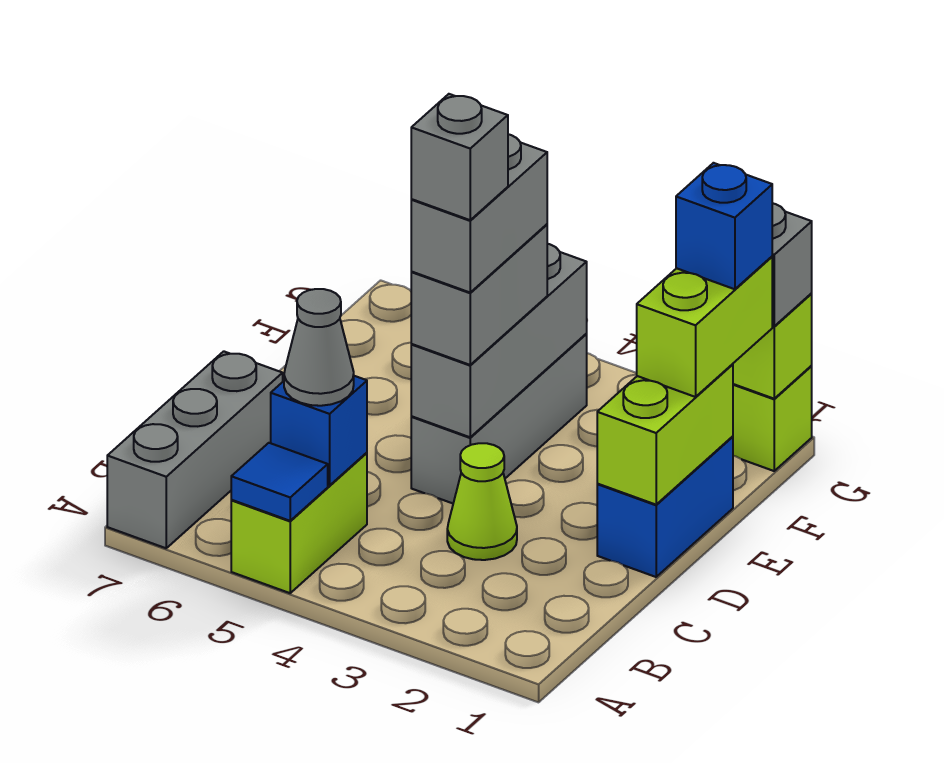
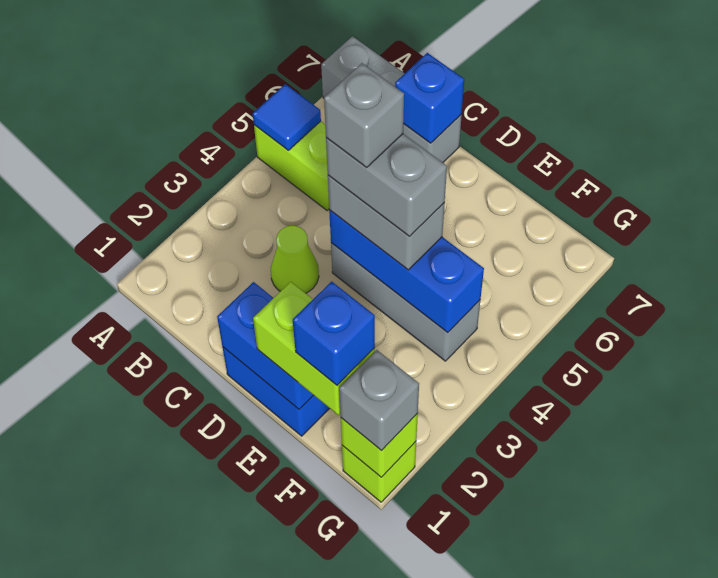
blue brick B5 level 2 -> blue brick C7 level 2
grey cone B5 level 3 -> none
lime brick D1:E1 level 2 -> blue brick D1:E1 level 2
grey brick D4:F4 level 2 -> blue brick D4:F4 level 2

